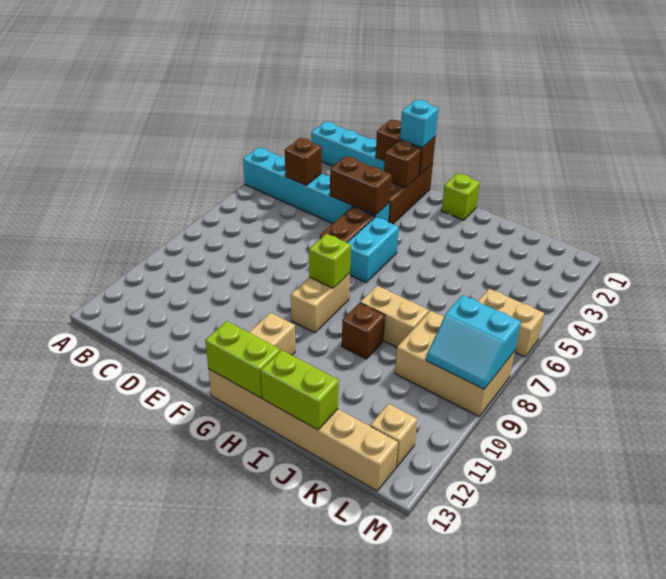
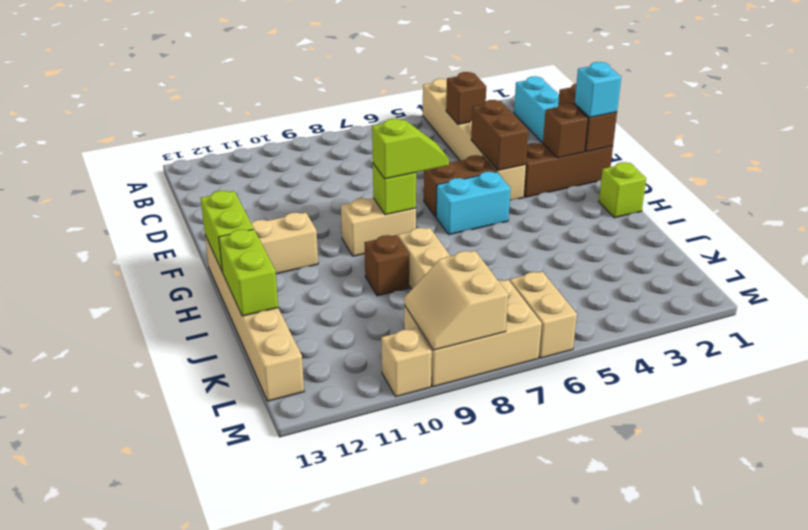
cyan brick A4:F4 level 1 -> tan brick A4:F4 level 1
none -> lime slope G7:G8 level 3 top 8
tan brick K8:M9 level 1 -> tan brick L7:M9 level 1
cyan slope L8:M9 level 2 top 8 -> tan slope L8:M9 level 2 top 8
tan brick L12 level 1 -> tan brick M10 level 1

